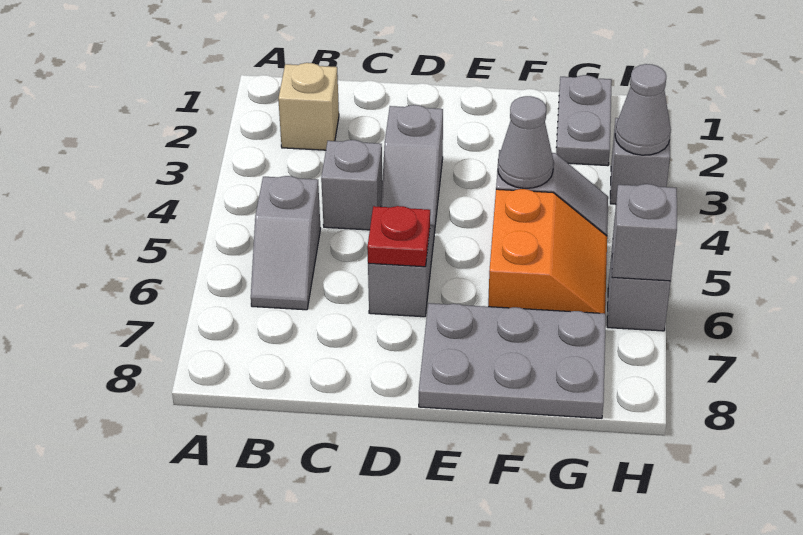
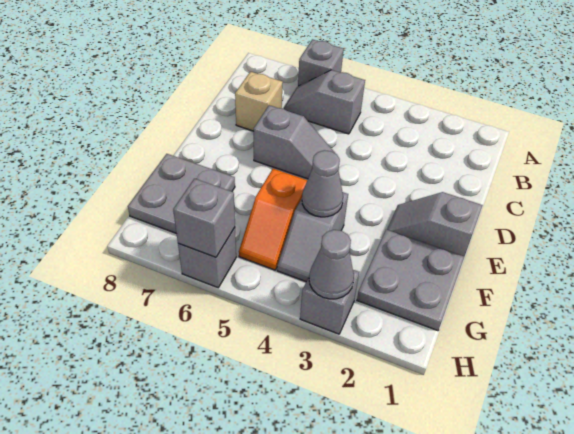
tan brick B2 level 1 -> tan brick C7 level 1
grey brick C4 level 1 -> grey brick A6 level 1
grey slope D3:D4 level 1 top 3 -> grey slope E1:E2 level 1 top 1
red plate D6 level 2 -> none
grey plate E7:G8 level 1 -> grey plate F7:G8 level 1
orange slope F5:G6 level 1 top F -> orange slope F5:G5 level 1 top F
grey plate G1:G2 level 1 -> grey plate F1:G2 level 1

